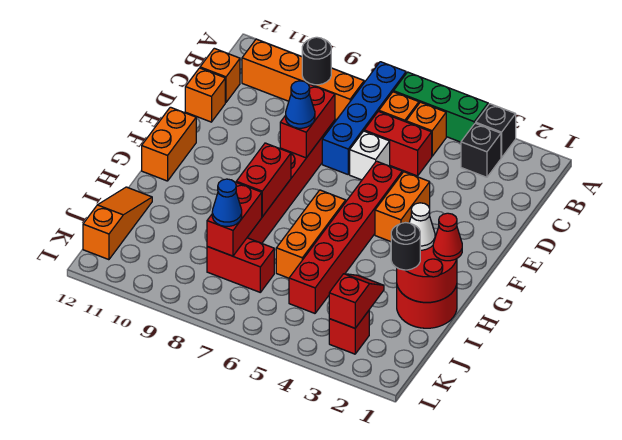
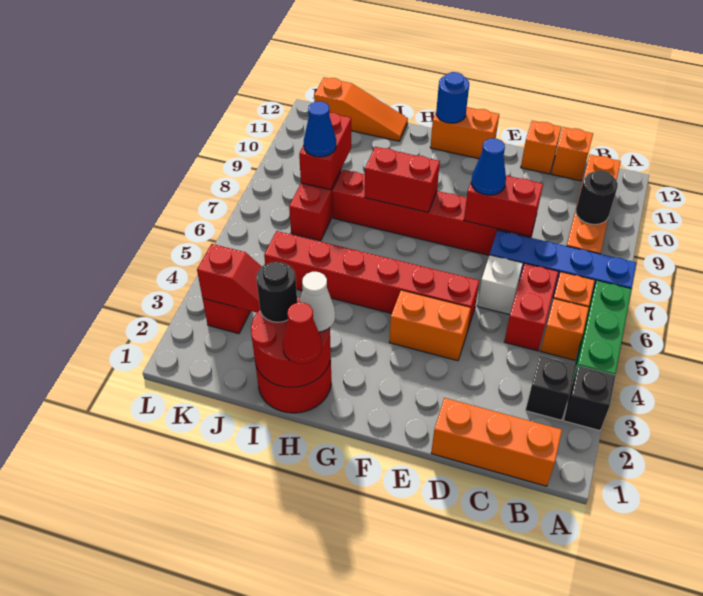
orange brick G6:I6 level 1 -> orange brick B1:D1 level 1
none -> blue round brick G12 level 2
red brick I8:J8 level 2 -> red brick J8:J9 level 2

